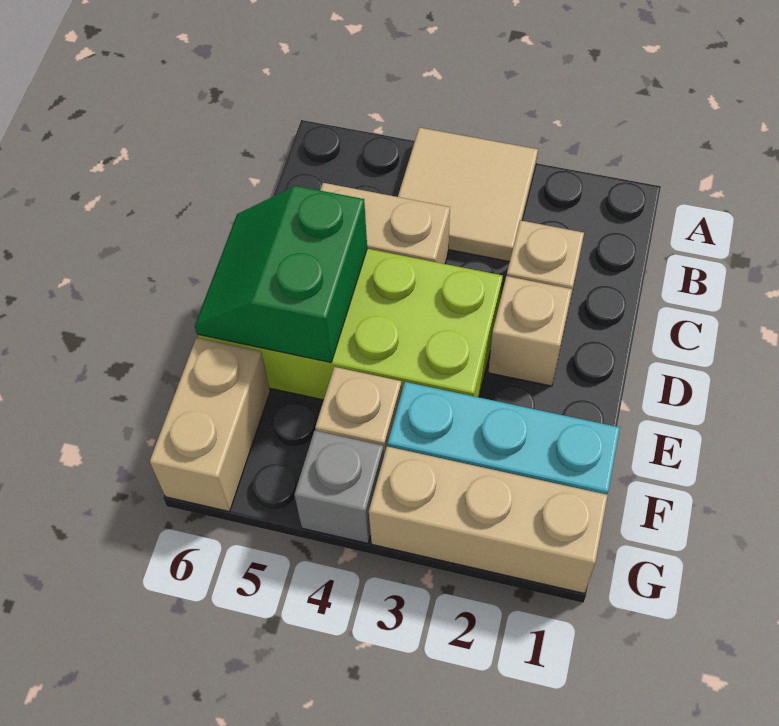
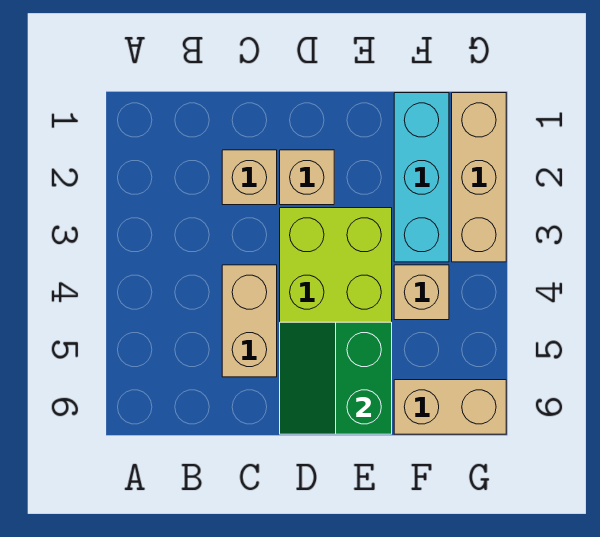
tan tile A3:B4 level 1 -> none
green slope D5:E6 level 2 top 5 -> green slope D5:E6 level 2 top E
grey brick G4 level 1 -> none

